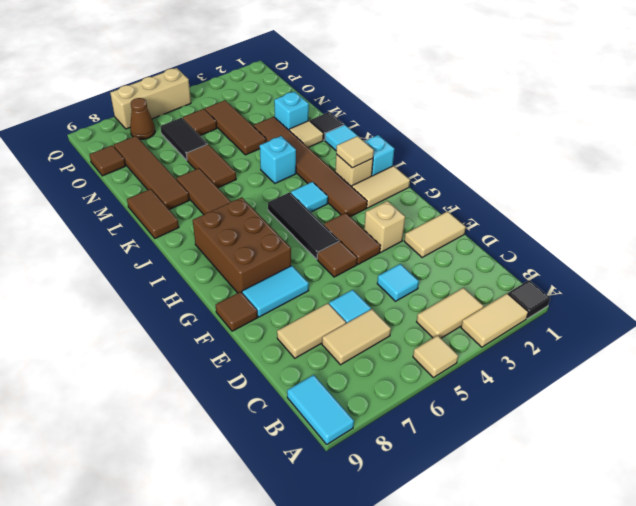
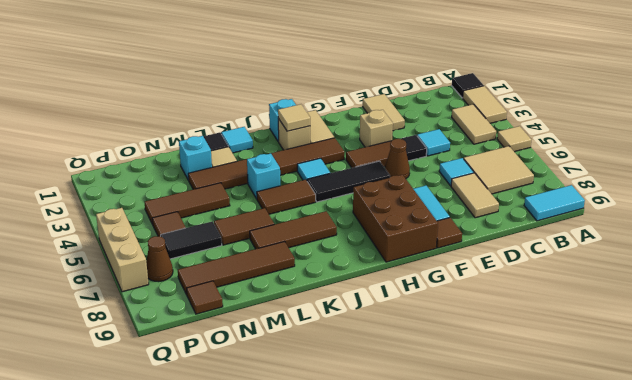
tan tile C6:C7 level 1 -> tan tile B6:C7 level 1
none -> black tile E4 level 1
brown tile F5 level 1 -> brown cone F5 level 1
brown brick G7:I8 level 1 -> brown brick G7:H9 level 1
brown tile K9:L9 level 1 -> brown tile J5:K5 level 1

